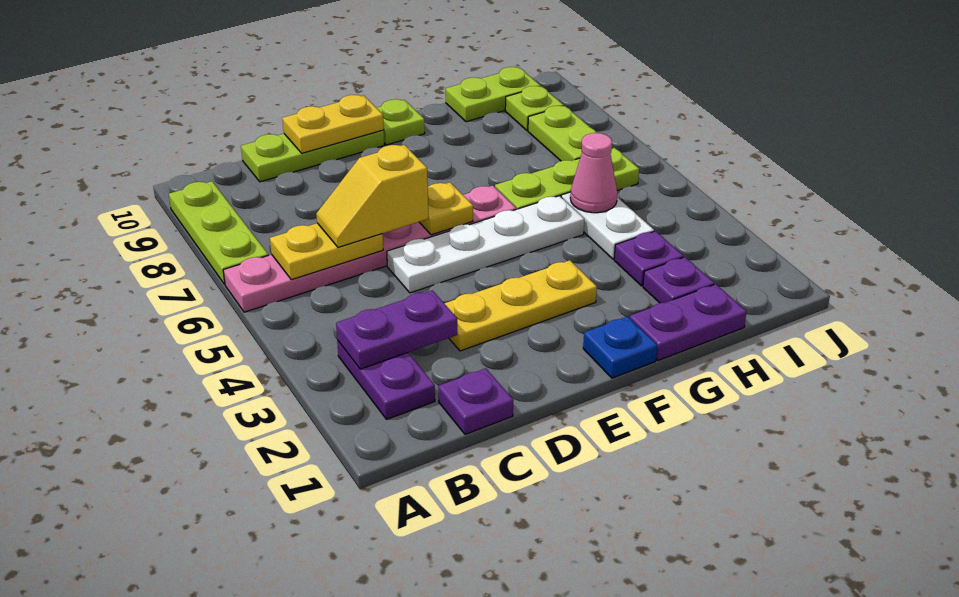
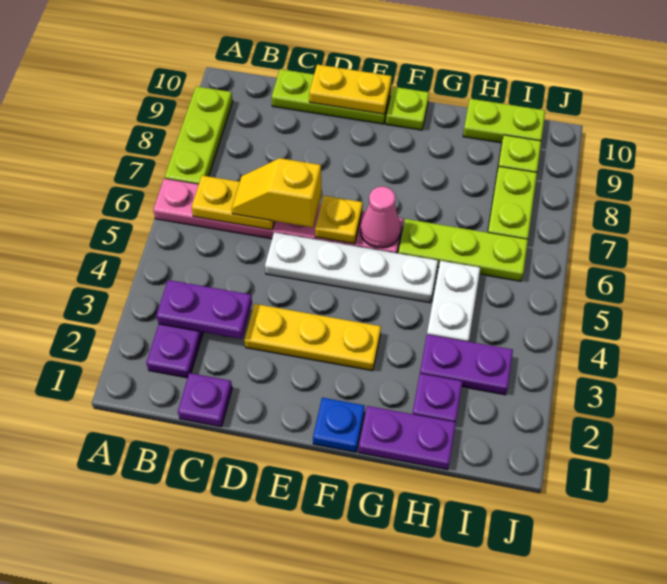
purple plate H3 level 1 -> purple plate H3:I3 level 1
pink cone H5 level 2 -> pink cone F6 level 2

